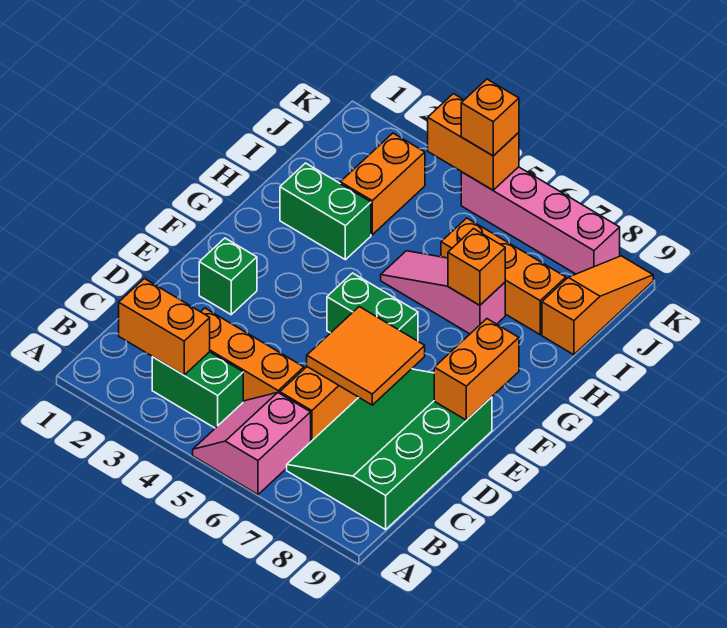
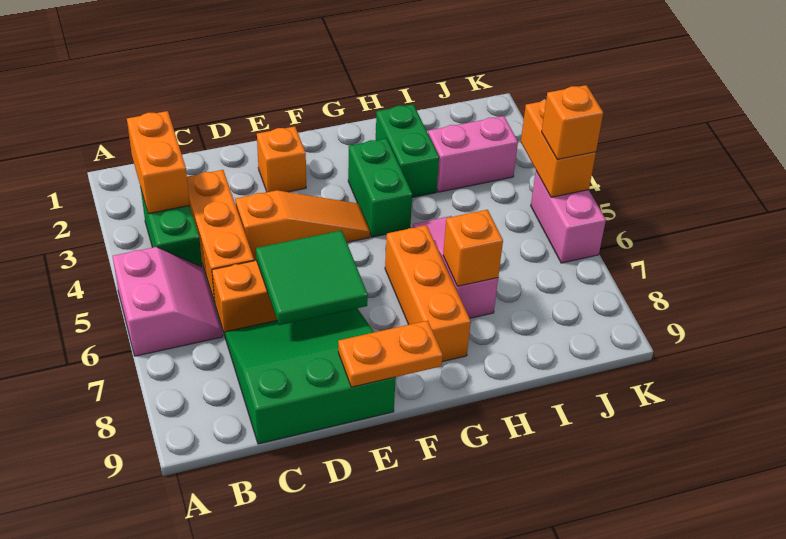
pink slope A5:B6 level 1 top 6 -> pink slope A5:B6 level 1 top A
green slope B7:E9 level 1 top 9 -> green slope C7:E9 level 1 top 9
orange tile D6:E7 level 2 -> green tile D6:E7 level 2
green brick E2 level 1 -> orange brick E2 level 1
orange brick E9:F9 level 2 -> orange plate E9:F9 level 2
green brick F5:F6 level 1 -> green brick G3:G4 level 1
orange brick I3:J3 level 1 -> pink brick I3:J3 level 1
orange brick I6:I8 level 1 -> orange brick G6:G8 level 1
orange slope I9:K9 level 1 top I -> orange slope D4:F4 level 1 top D
pink brick K5:K8 level 1 -> pink brick K5:K6 level 1

